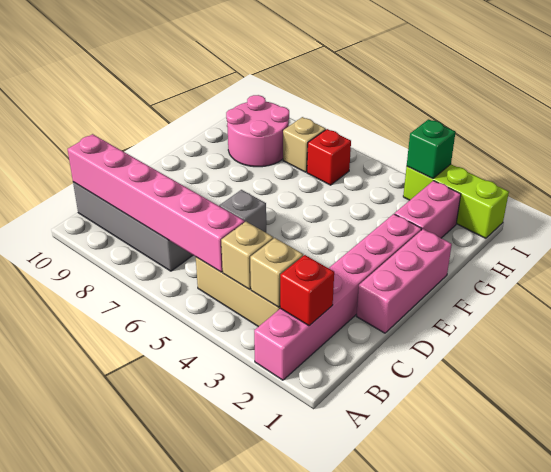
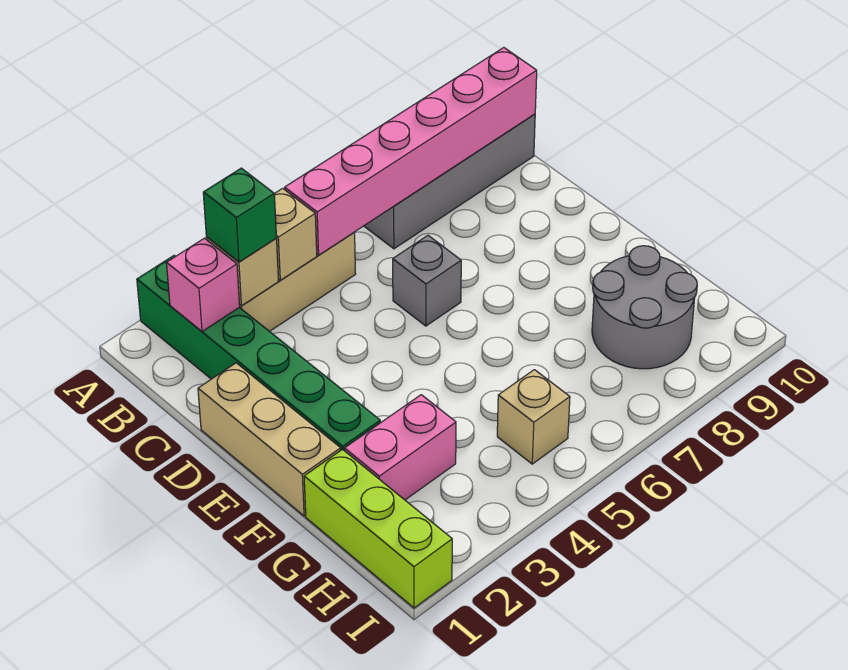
pink brick A2:F2 level 1 -> green brick A2:F2 level 1
red brick B2 level 2 -> pink brick B2 level 2
pink brick D1:F1 level 1 -> tan brick D1:F1 level 1
pink brick G2:H2 level 1 -> pink brick G2:G3 level 1
pink round brick G8:H9 level 1 -> grey round brick G8:H9 level 1
red brick H6 level 1 -> none
tan brick H7 level 1 -> tan brick H5 level 1
lime brick I1:I3 level 1 -> lime brick G1:I1 level 1
green brick I3 level 2 -> green brick B3 level 3

